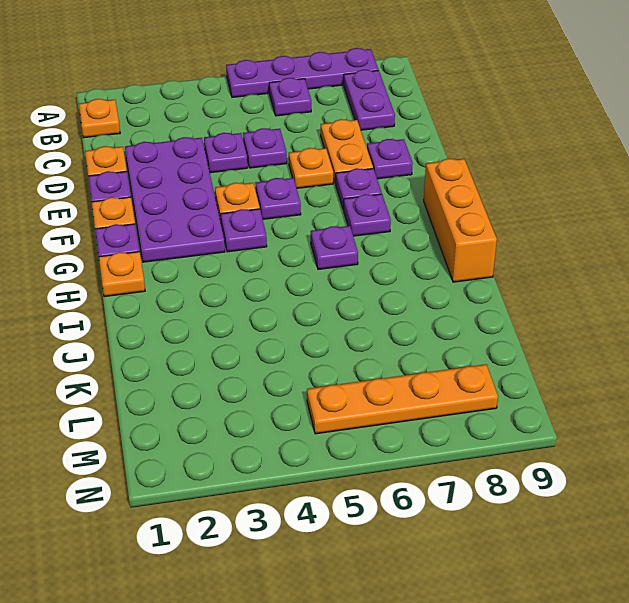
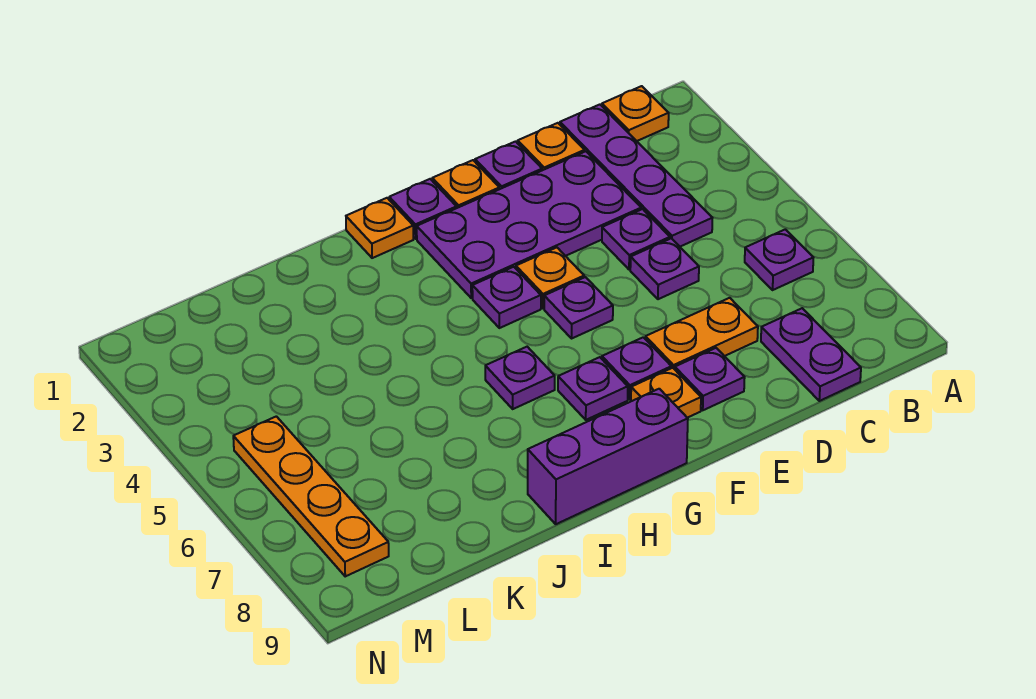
purple plate A5:A8 level 1 -> purple plate C1:C4 level 1
purple plate B8:C8 level 1 -> purple plate C8:C9 level 1
orange plate E6 level 1 -> orange plate F8 level 1
orange brick G9:I9 level 1 -> purple brick G9:I9 level 1

